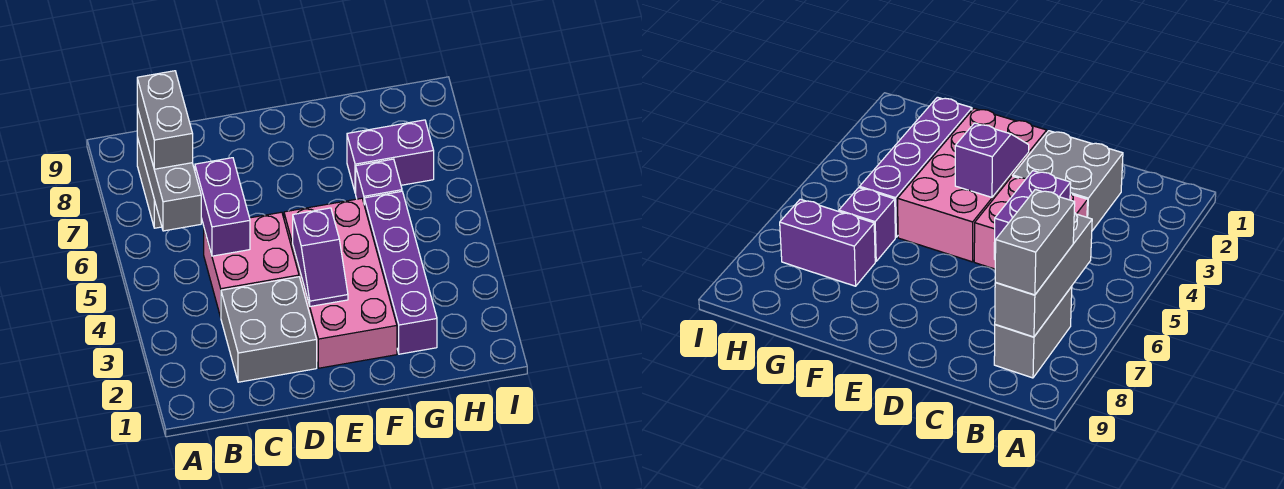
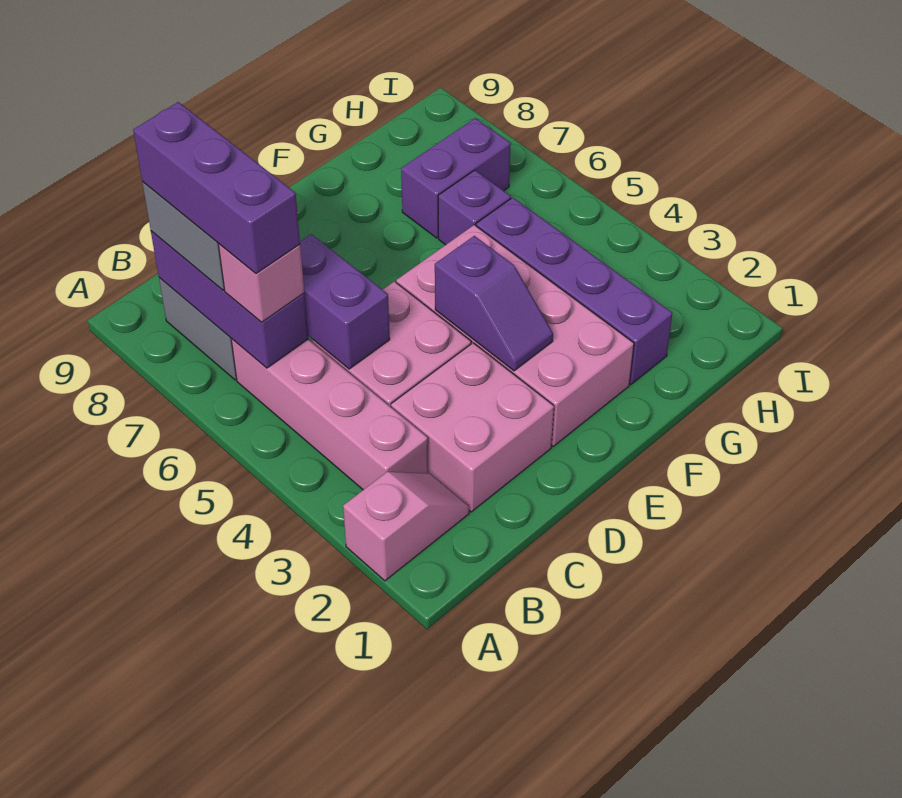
none -> pink slope A2:B2 level 1 top A
none -> pink brick B3:B6 level 1
grey brick B6:B8 level 2 -> purple brick B6:B8 level 2
none -> pink brick B6 level 3
none -> purple brick B6:B8 level 4
grey brick C2:D3 level 1 -> pink brick C2:D3 level 1

